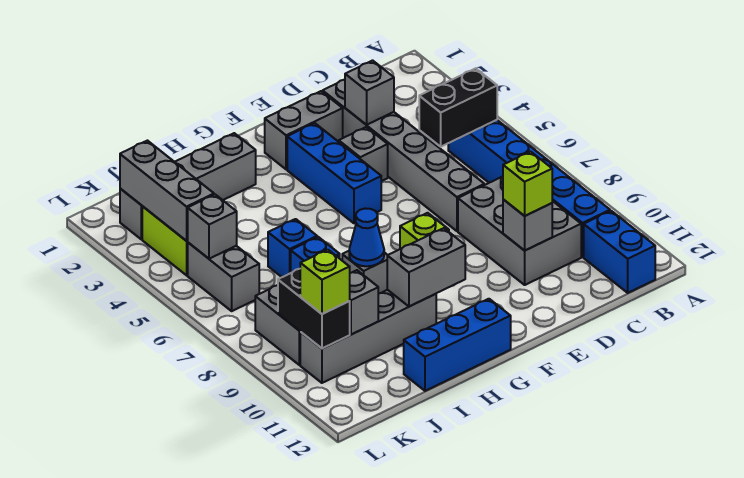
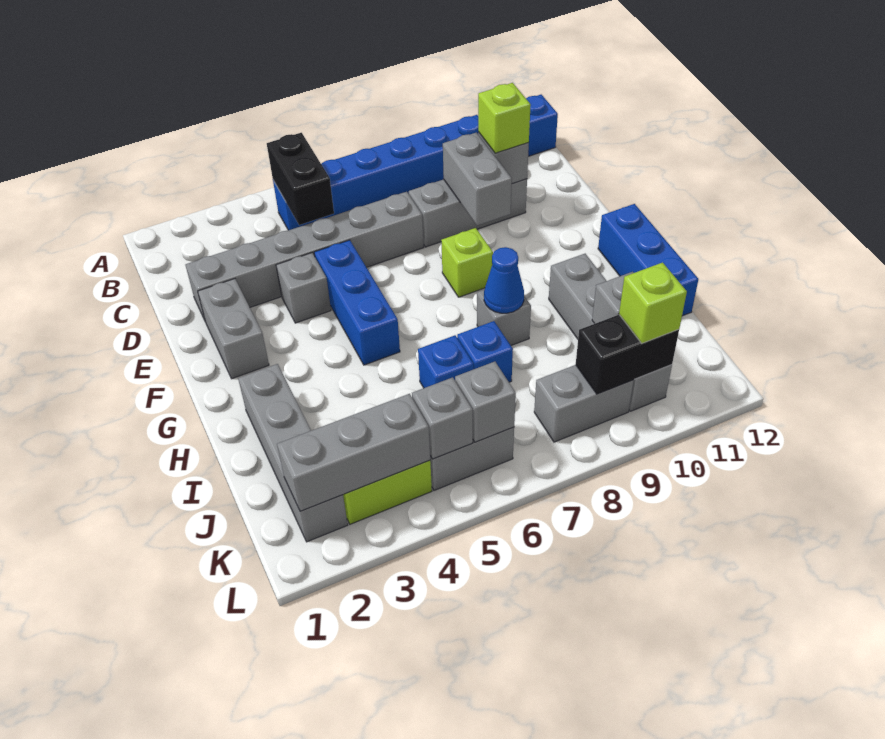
grey brick C8:D10 level 1 -> grey brick D8:D10 level 1
grey brick D3 level 2 -> grey brick K6 level 2
blue brick F3:F5 level 1 -> blue brick E5:G5 level 1
grey brick G10:H10 level 2 -> grey brick D9:E9 level 2

